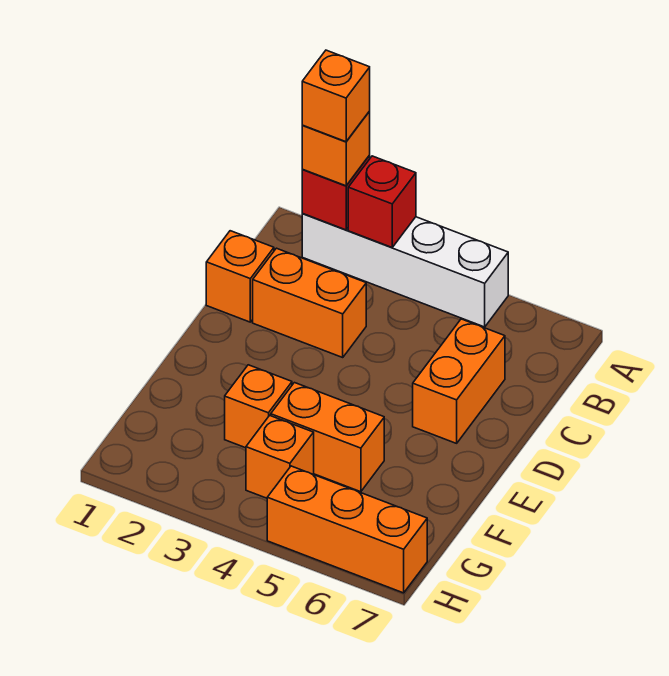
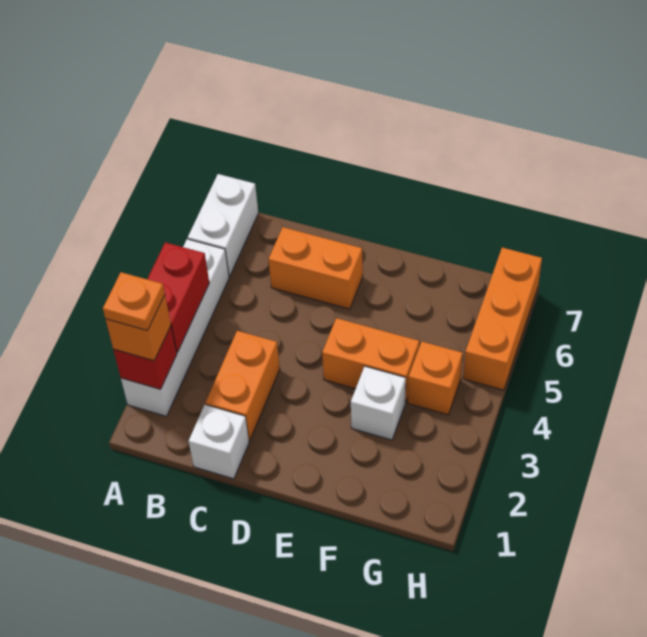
orange brick A2 level 4 -> orange plate A2 level 4
red brick A3 level 2 -> red brick A3:A4 level 2
none -> white brick A6:A7 level 1
orange brick C1 level 1 -> white brick C1 level 1
orange brick F3 level 1 -> white brick F3 level 1
orange brick F4:F5 level 1 -> orange brick E4:F4 level 1

